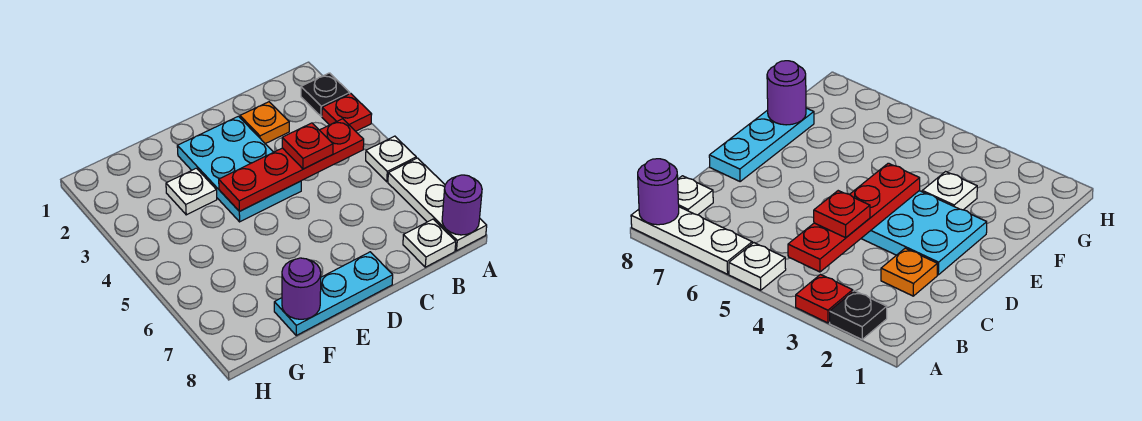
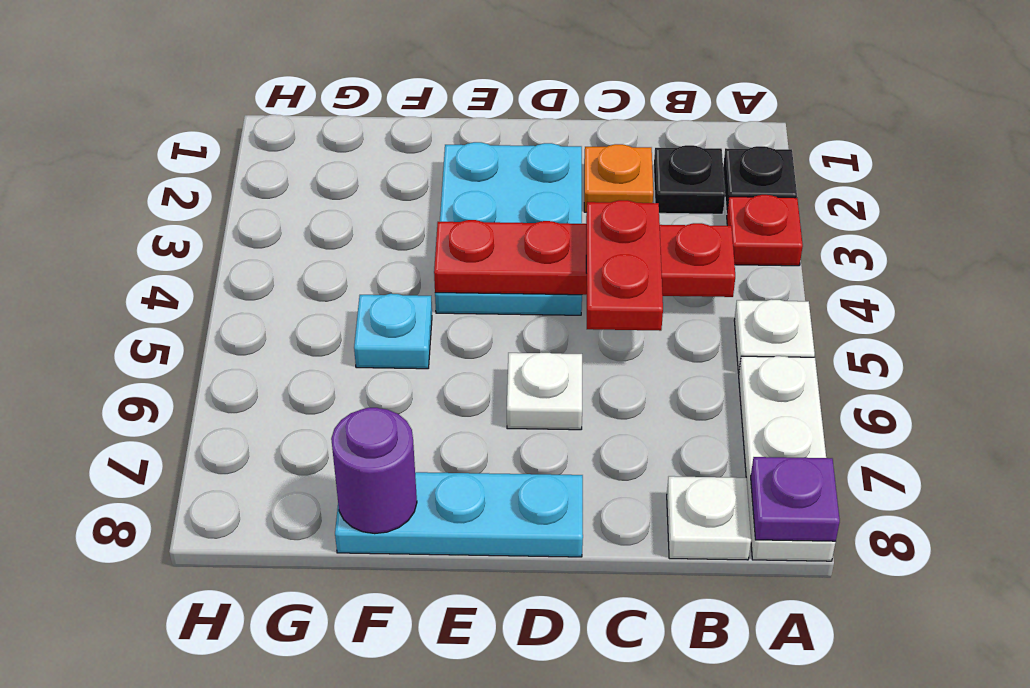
purple round brick A8 level 2 -> purple plate A8 level 2
none -> black plate B2 level 1
red plate C4 level 3 -> red plate C4:C5 level 3
white plate F3 level 1 -> white plate D6 level 1
none -> cyan plate F5 level 1

